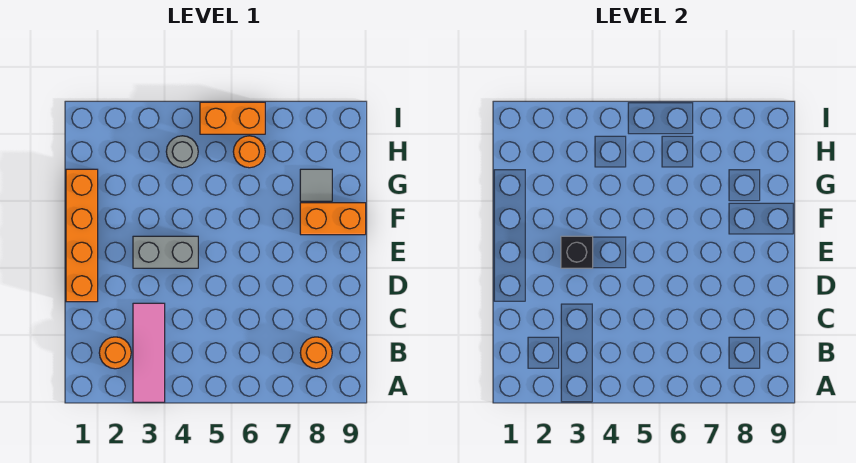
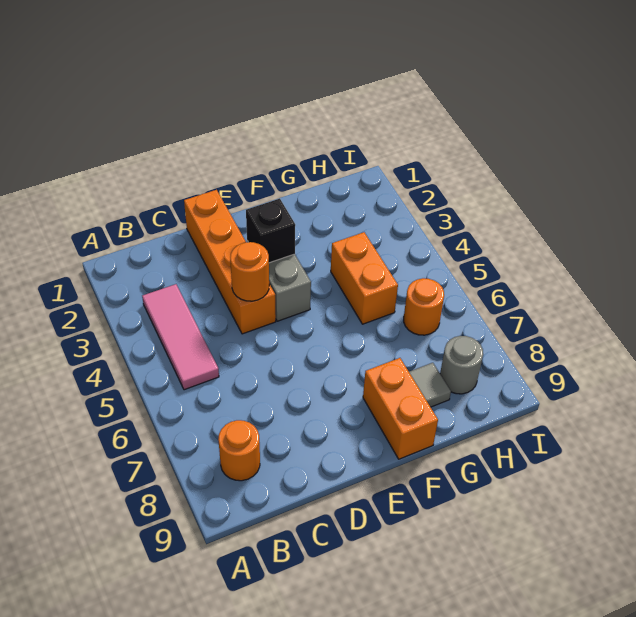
pink tile A3:C3 level 1 -> pink tile B3:B5 level 1
orange round brick B2 level 1 -> orange round brick D4 level 2
orange brick D1:G1 level 1 -> orange brick D1:D4 level 1
grey round brick H4 level 1 -> grey round brick H8 level 1
orange brick I5:I6 level 1 -> orange brick G4:G5 level 1

